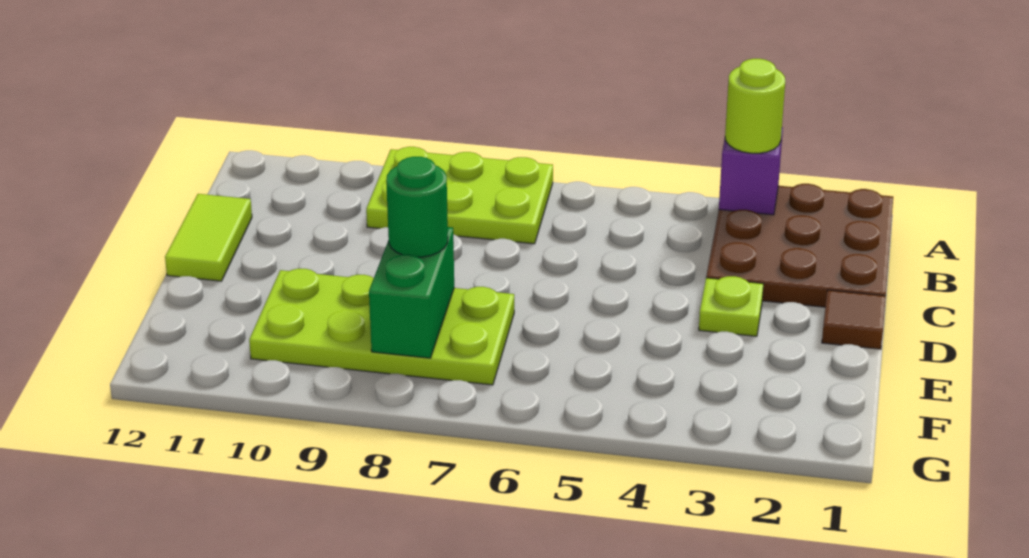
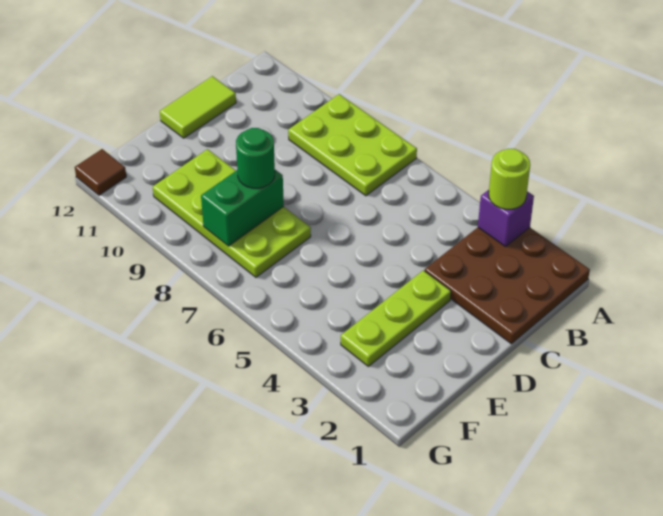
brown tile D1 level 1 -> brown tile G12 level 1
lime plate D3 level 1 -> lime plate D3:F3 level 1

